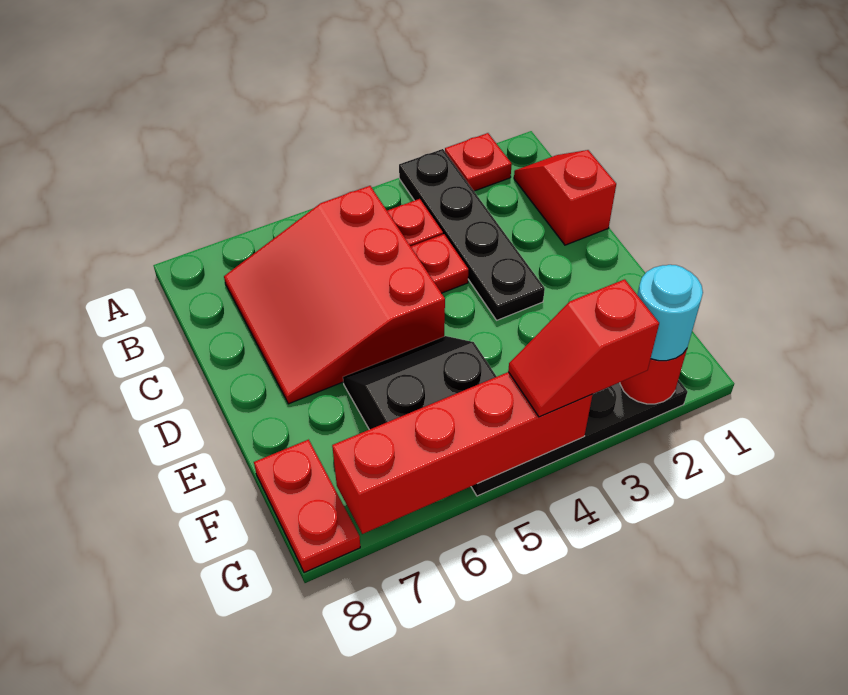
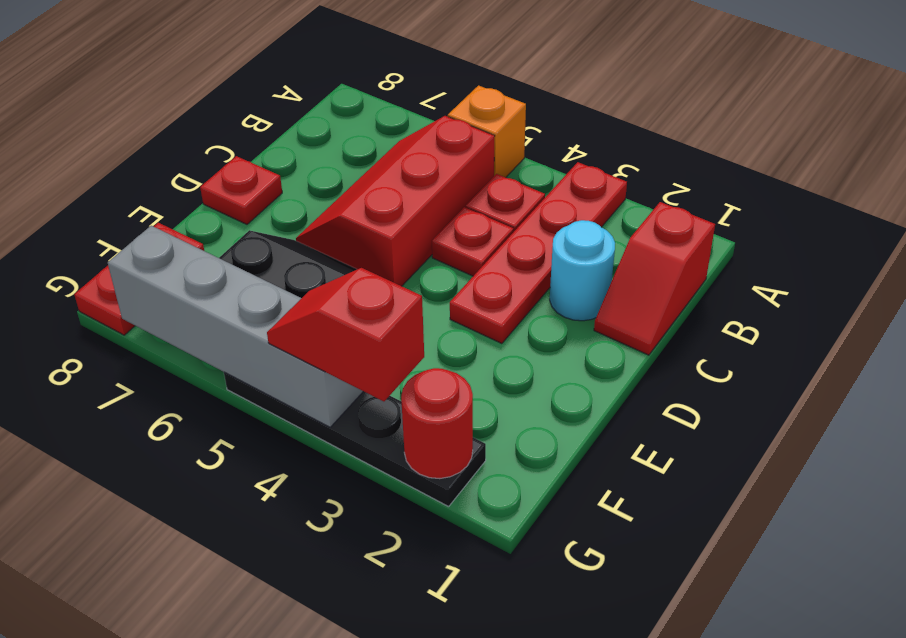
red plate A2 level 1 -> red plate D8 level 1
black plate A3:D3 level 1 -> red plate A3:D3 level 1
none -> orange brick A5 level 1
red slope B1:C1 level 1 top C -> red slope B1:C1 level 1 top B
red slope B5:D7 level 1 top 5 -> red slope B5:D6 level 1 top 5
cyan round brick G2 level 3 -> cyan round brick C2 level 1
red brick G4:G7 level 2 -> grey brick G4:G7 level 2

